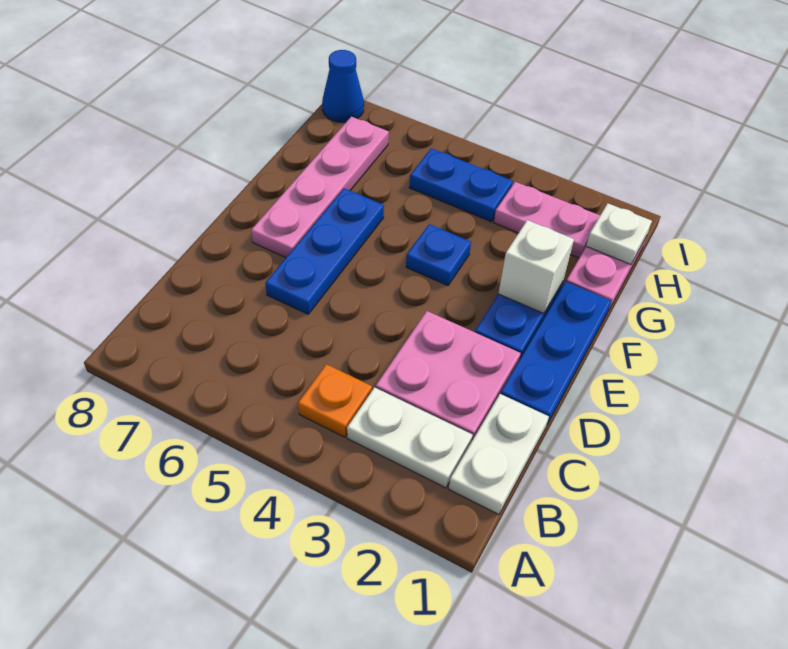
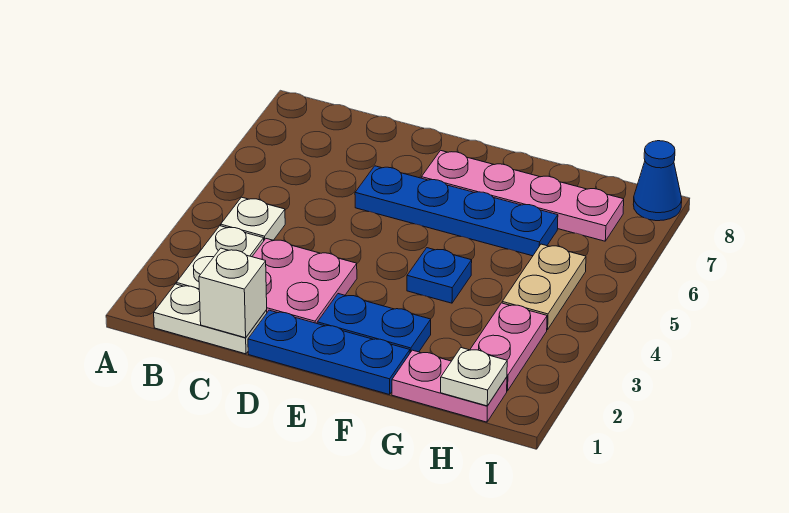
orange plate B4 level 1 -> white plate B4 level 1
blue plate D6:F6 level 1 -> blue plate D6:G6 level 1
white brick F2 level 2 -> white brick C1 level 2
blue plate H4:H5 level 1 -> tan plate H4:H5 level 1

